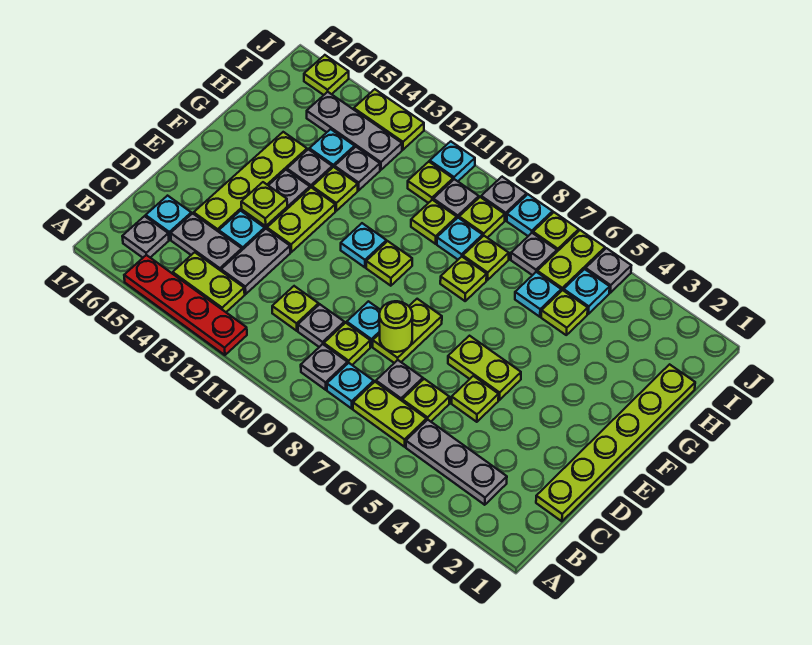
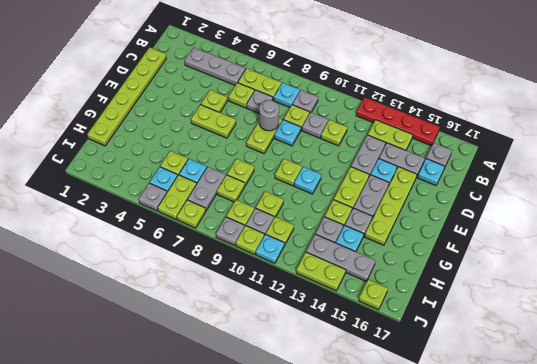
lime round brick D8 level 2 -> grey round brick D8 level 2
lime plate E14 level 2 -> lime plate J10 level 1
cyan plate H9 level 1 -> none
grey plate I7 level 1 -> grey plate H7:I7 level 1
cyan plate J8 level 1 -> none

